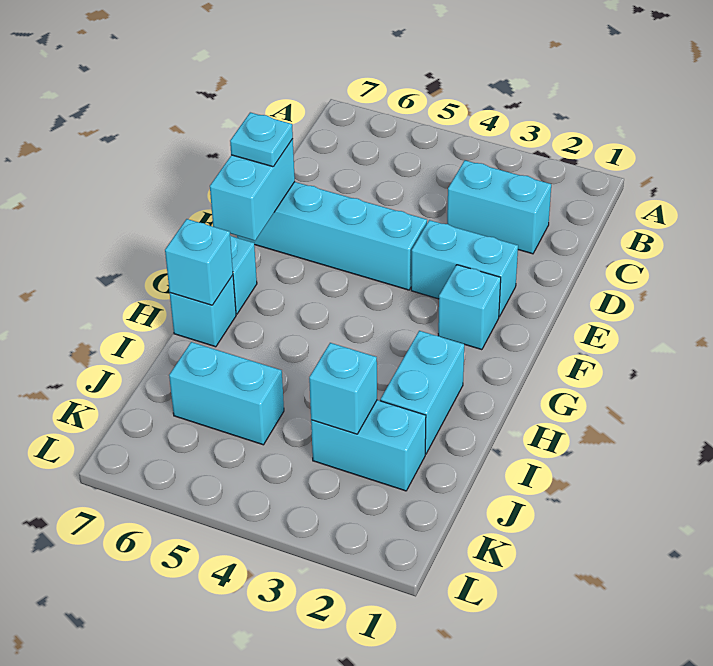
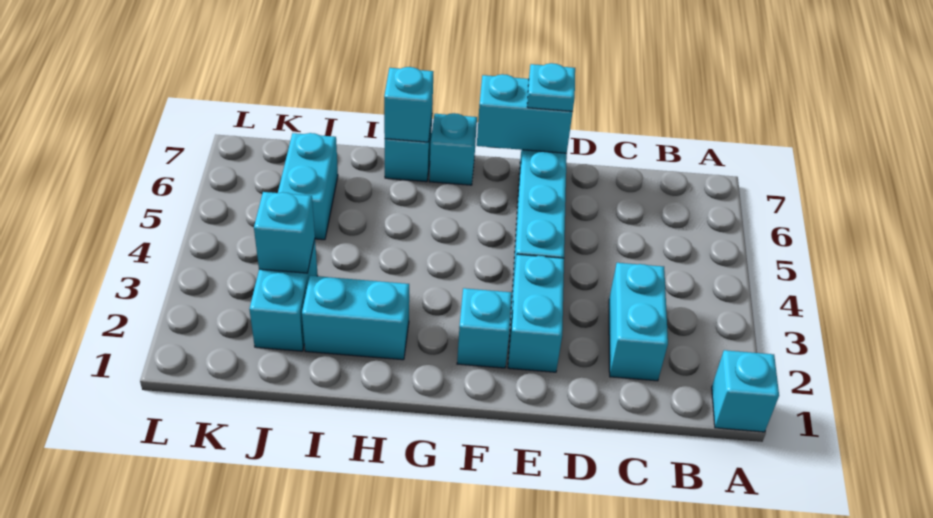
none -> cyan brick A1 level 1

